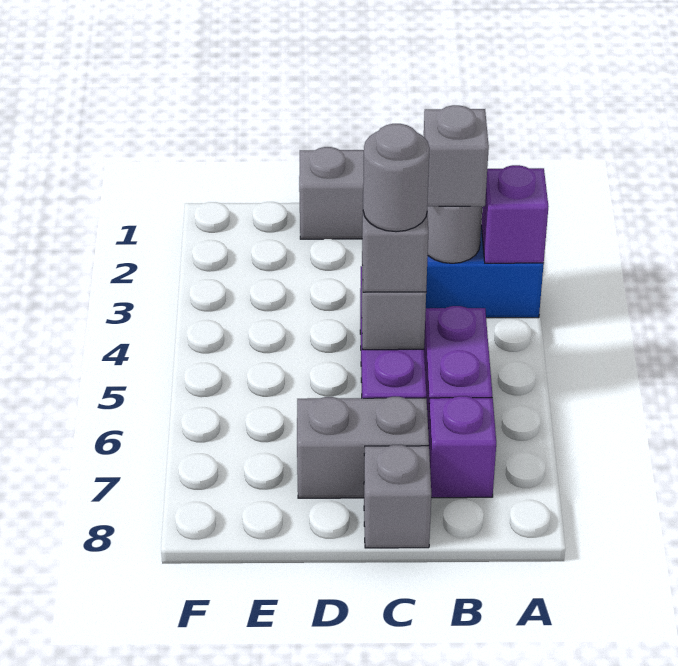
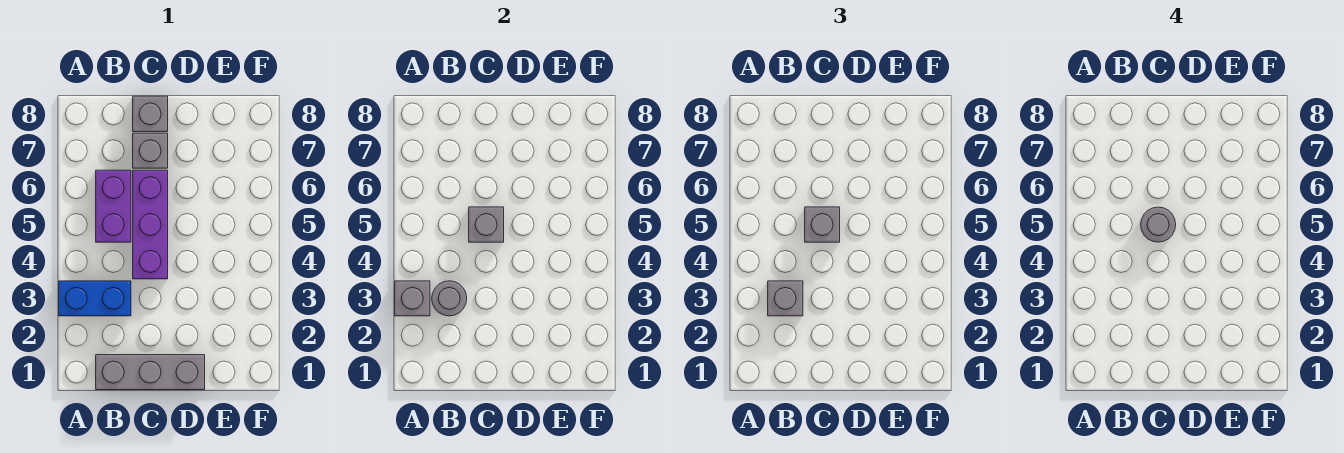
purple brick A3 level 2 -> grey brick A3 level 2
purple brick B7 level 1 -> none
grey brick C7:D7 level 1 -> grey brick C7 level 1

